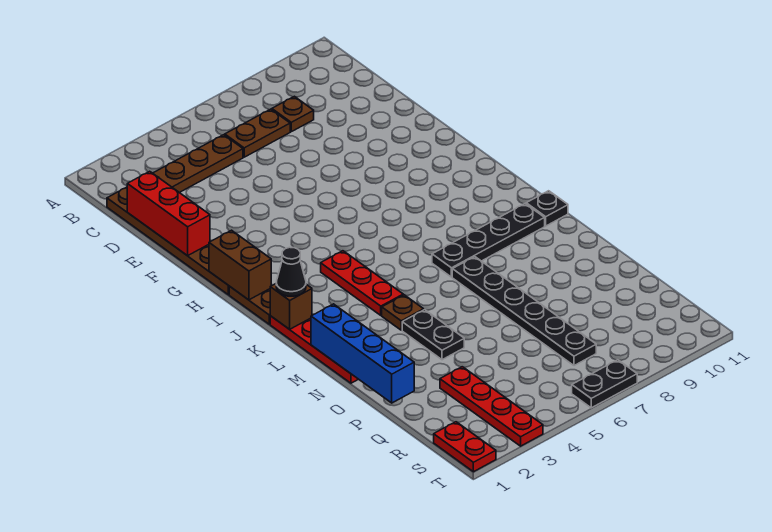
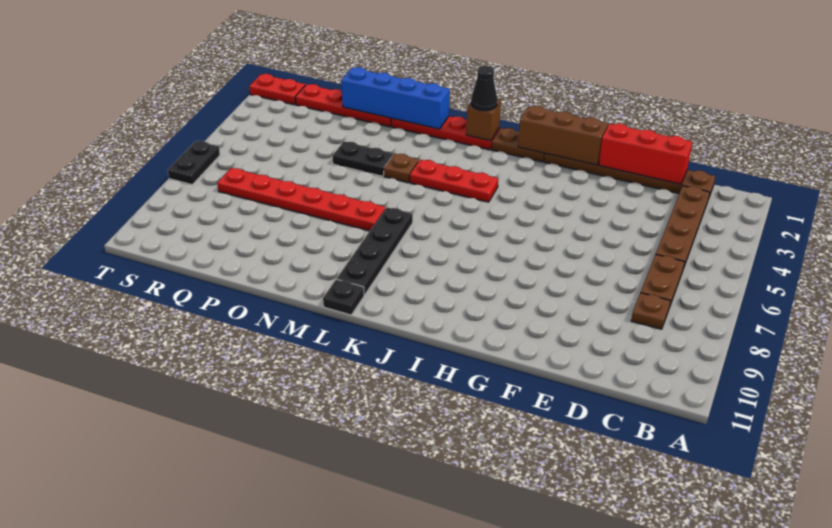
brown brick H1:I1 level 2 -> brown brick G1:I1 level 2
black plate M7:R7 level 1 -> red plate M7:R7 level 1
red plate Q3:T3 level 1 -> red plate O1:R1 level 1

